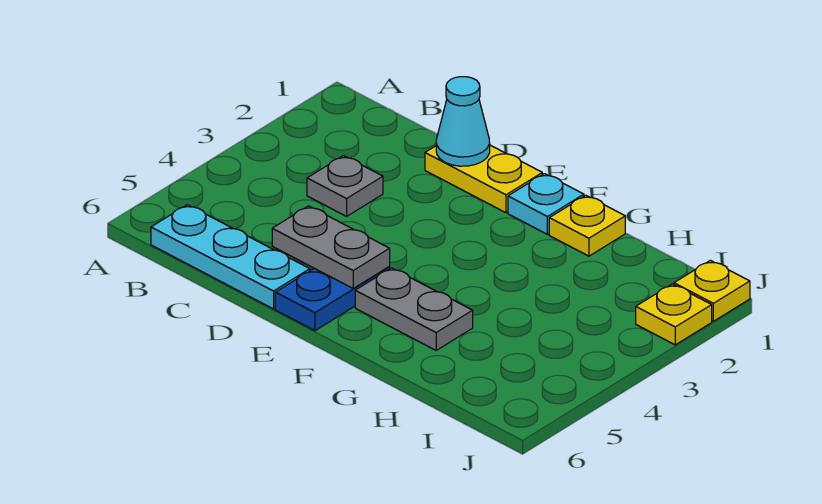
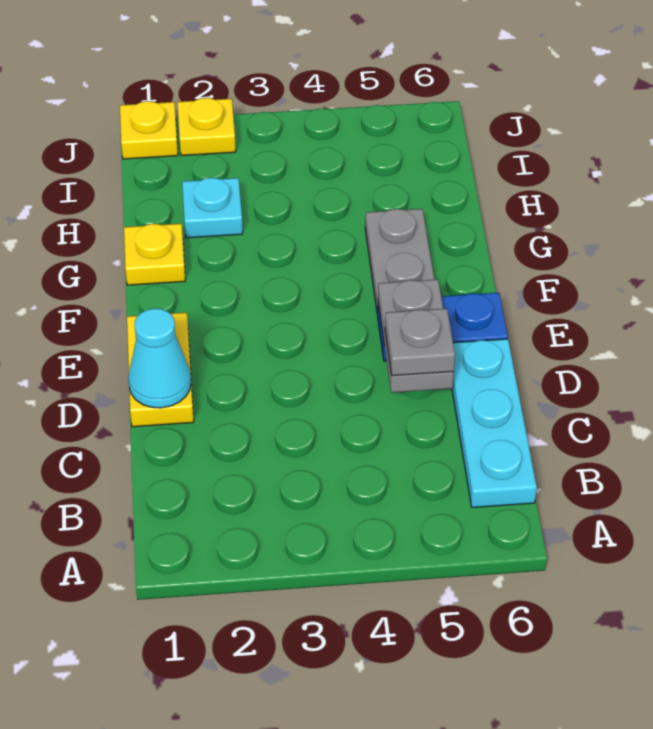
grey plate C3 level 1 -> grey plate D5 level 3
cyan plate F1 level 1 -> cyan plate H2 level 1

